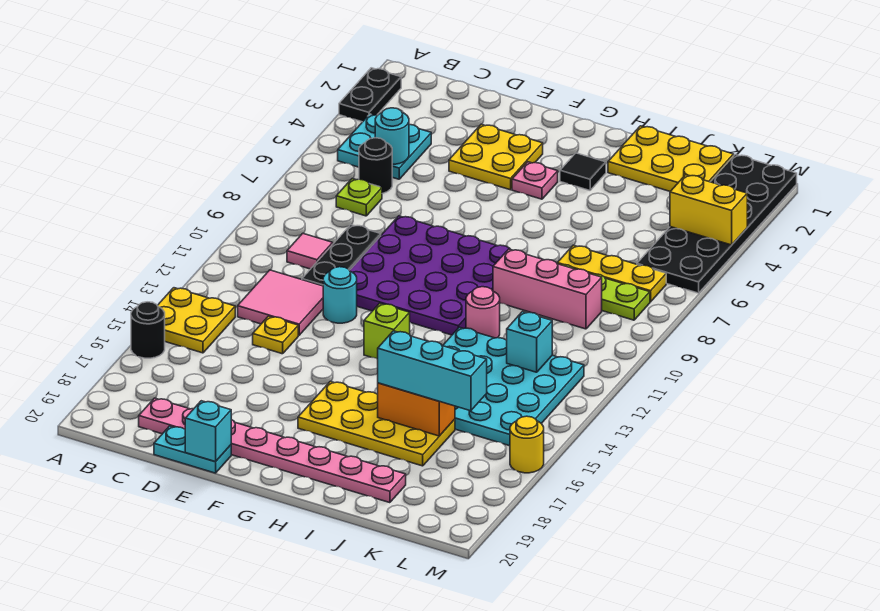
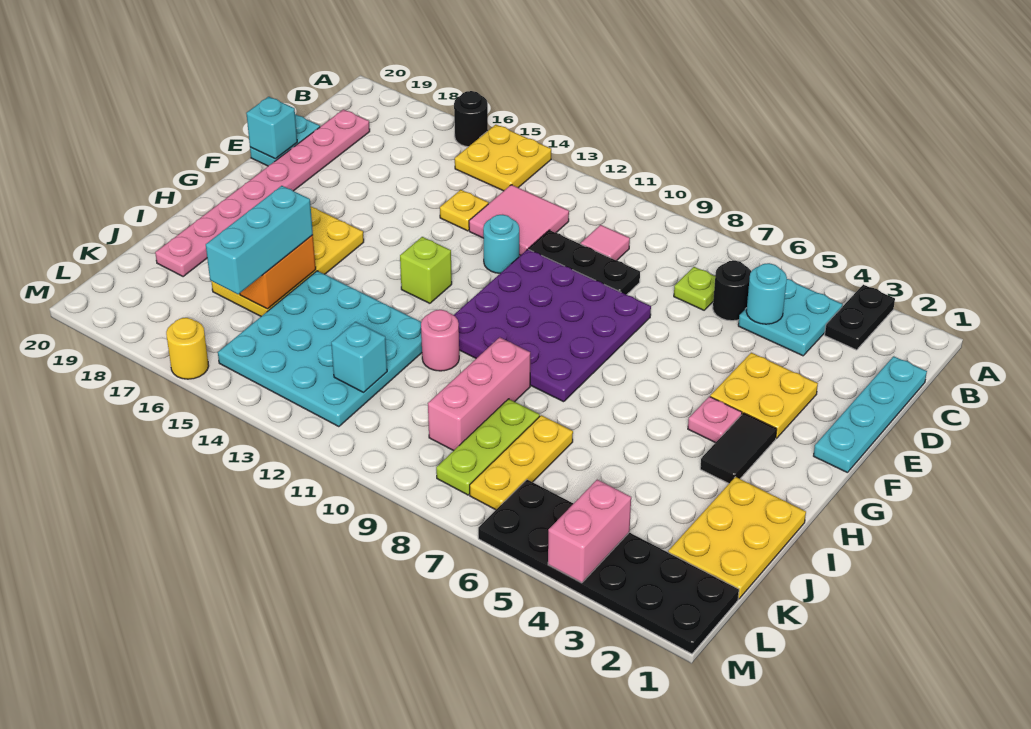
black plate A2:A3 level 1 -> black plate A3:B3 level 1
none -> cyan plate C1:F1 level 1
black tile H3 level 1 -> black tile G3:H3 level 1
yellow brick L4:M4 level 2 -> pink brick L4:M4 level 2

